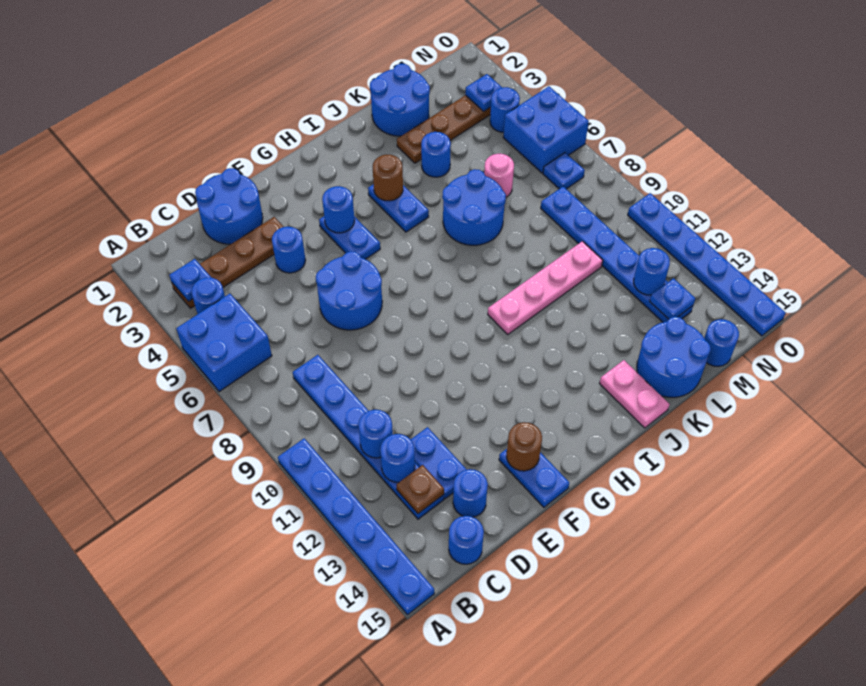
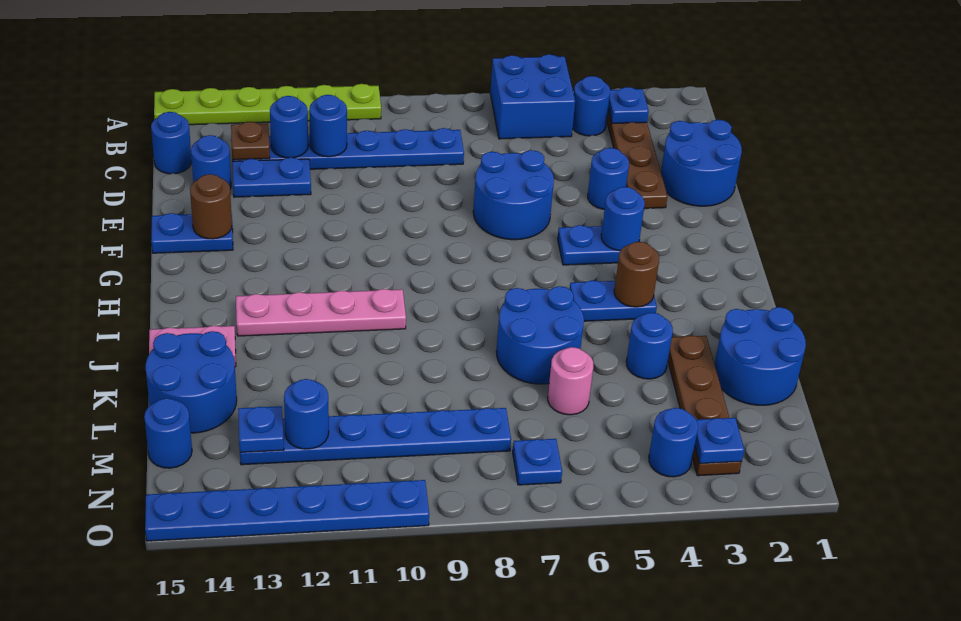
blue plate A10:A15 level 1 -> lime plate A10:A15 level 1
pink plate I10:L10 level 1 -> pink plate I10:I13 level 1
blue brick N5:O6 level 1 -> none

